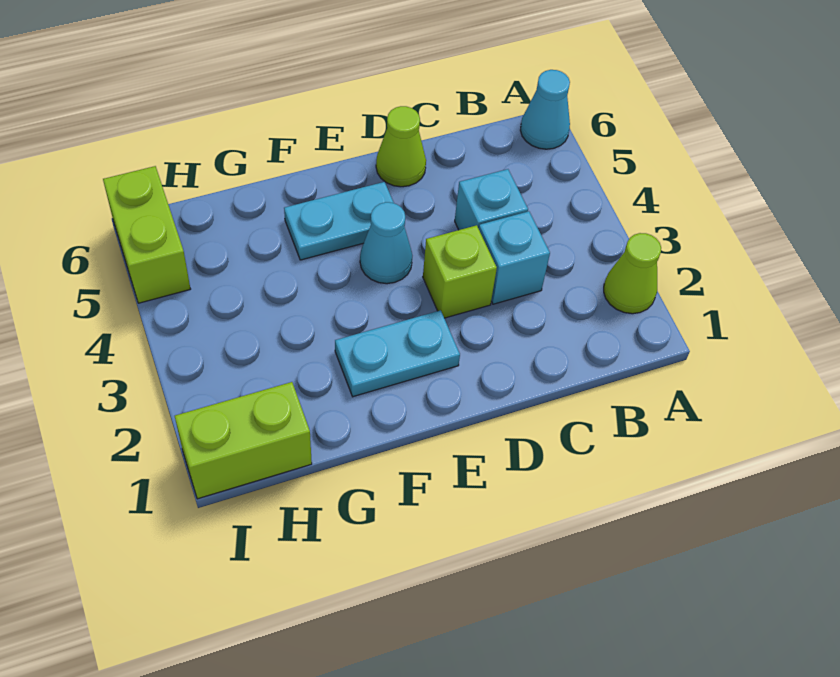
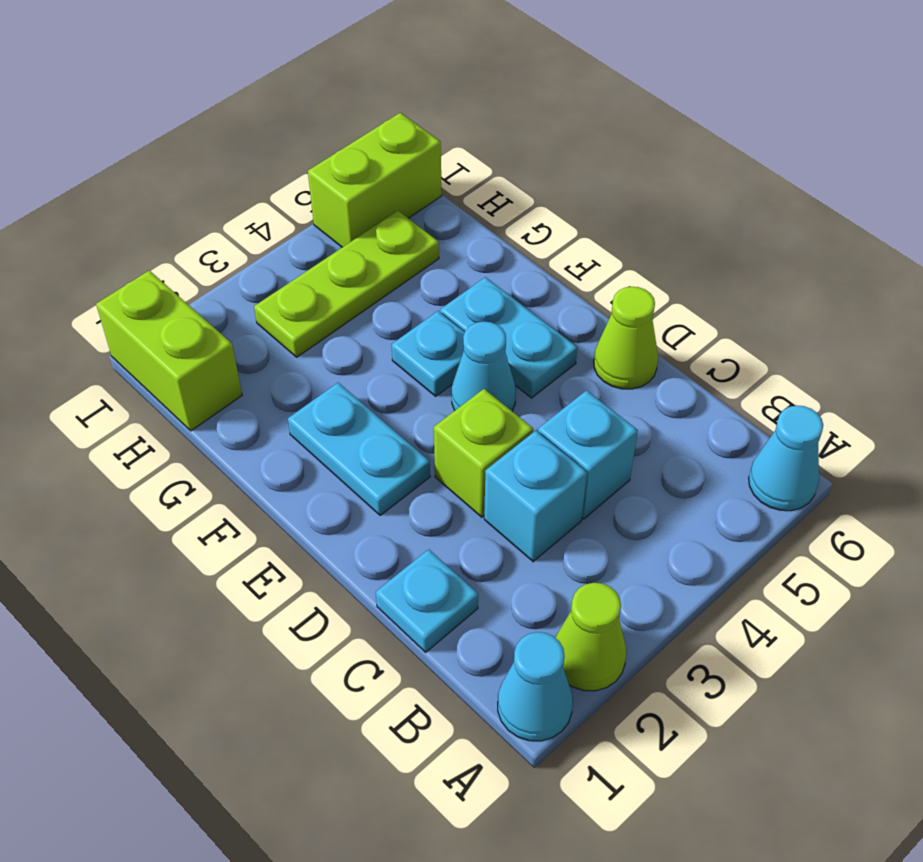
none -> cyan cone A1 level 1
none -> cyan plate C1 level 1
none -> cyan plate F4 level 1
none -> lime plate H3:H5 level 1

